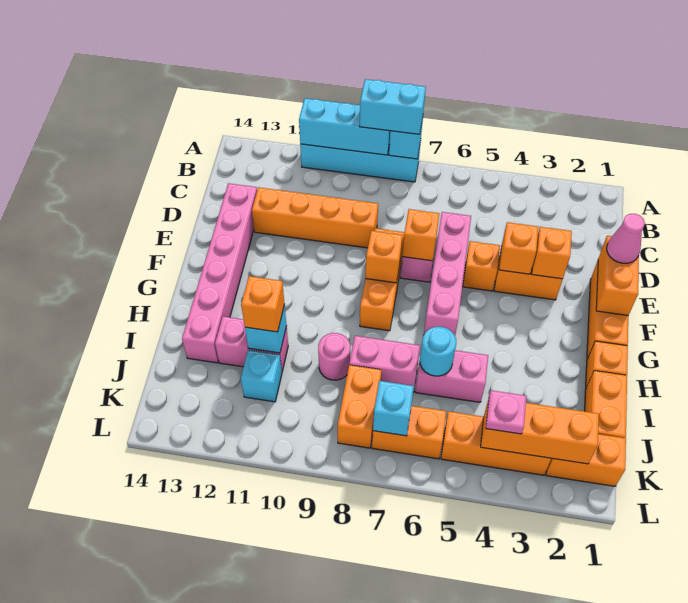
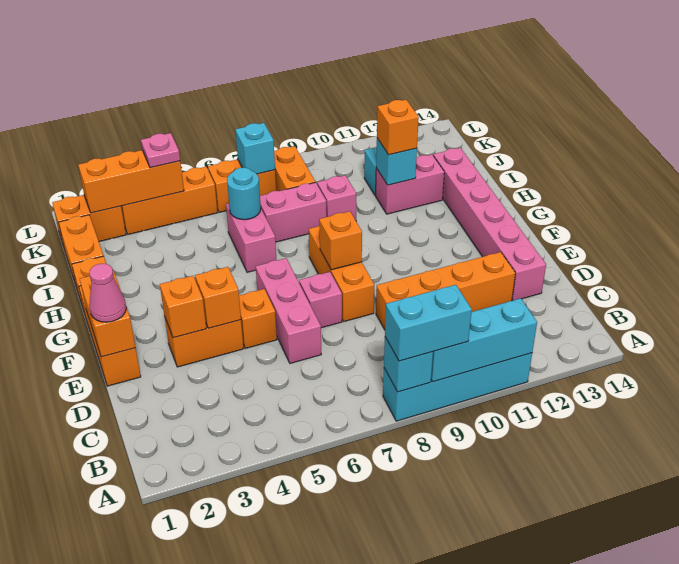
pink brick D6:G6 level 1 -> pink brick D6:F6 level 1
orange brick E7 level 2 -> none
pink brick I5:I6 level 1 -> pink brick H6:I6 level 1
pink round brick I9 level 1 -> pink brick I9 level 1

